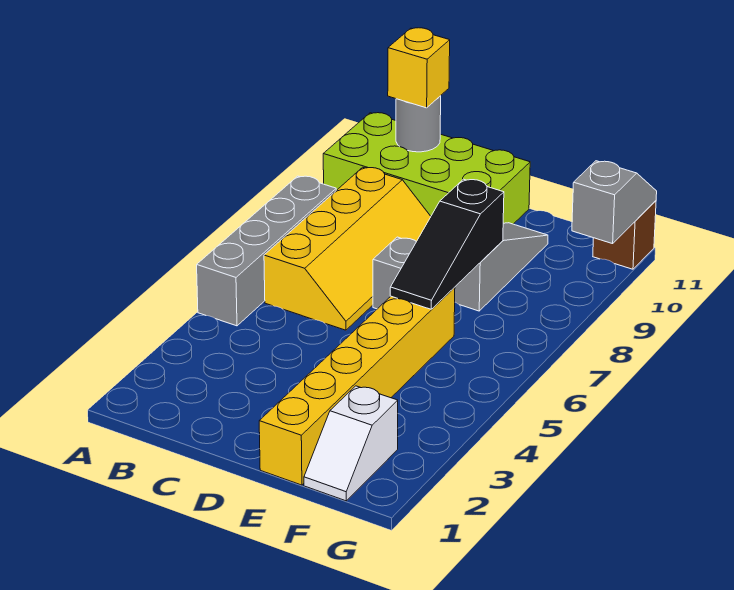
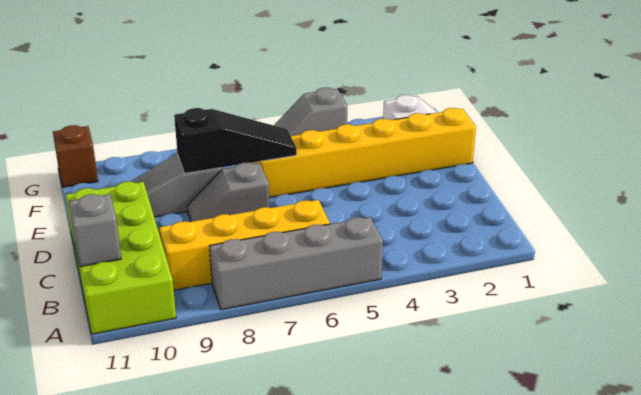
grey round brick B11 level 2 -> grey brick B11 level 2
yellow brick B11 level 3 -> none
grey slope G10:G11 level 2 top 10 -> grey slope G4:G5 level 1 top 4

